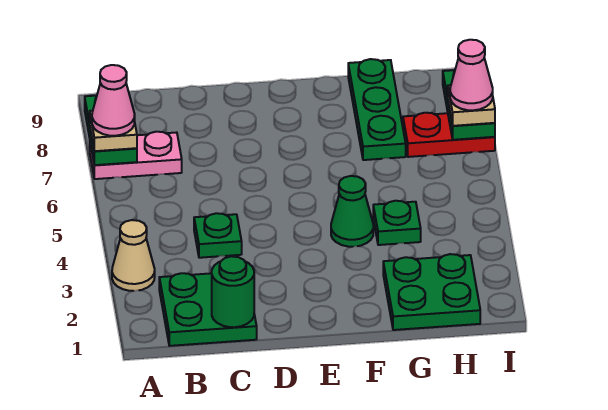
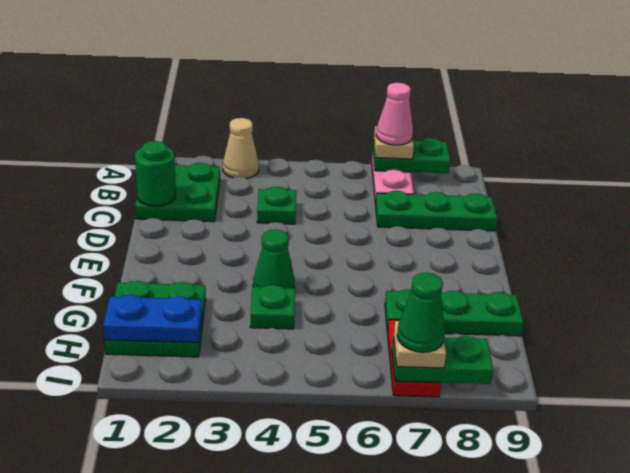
none -> green plate C7:C9 level 1
none -> blue plate H1:H2 level 2
pink cone I7 level 4 -> green cone I7 level 4

